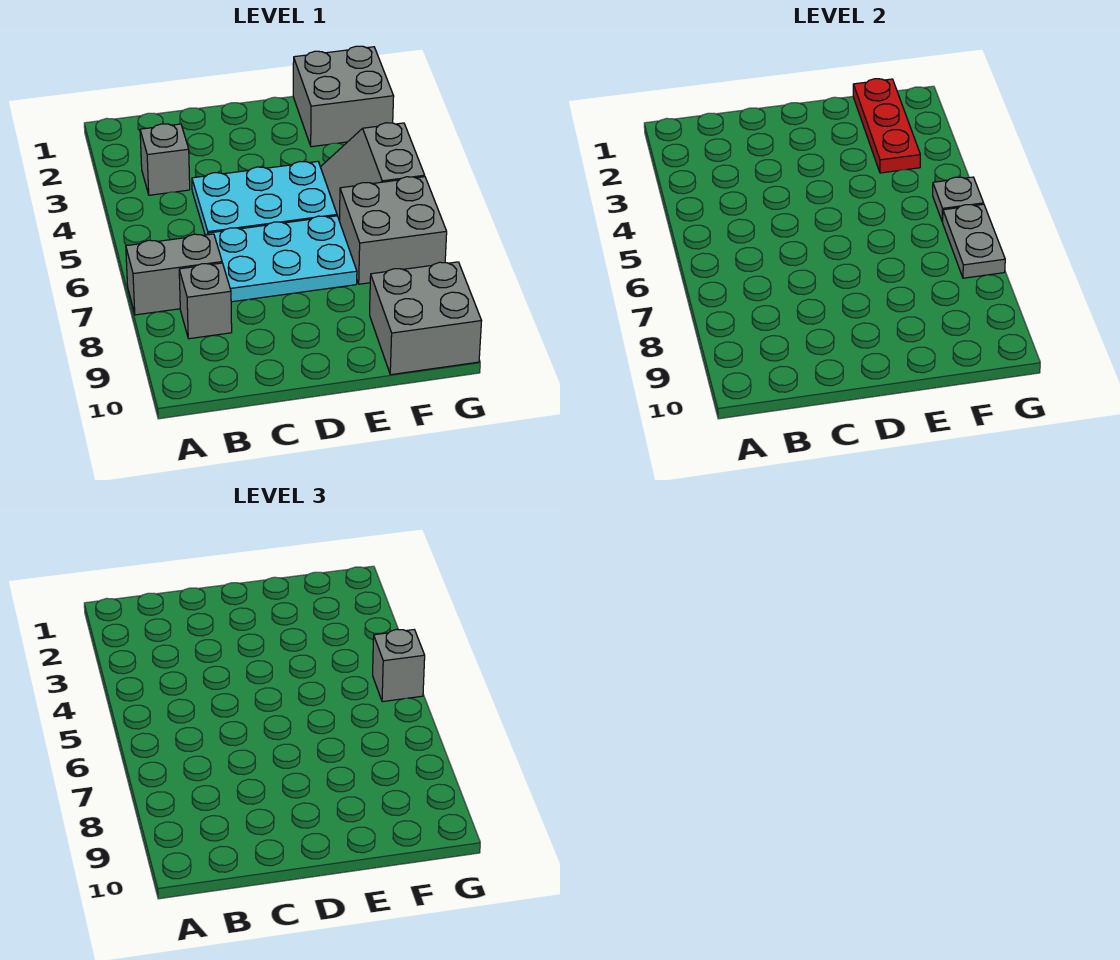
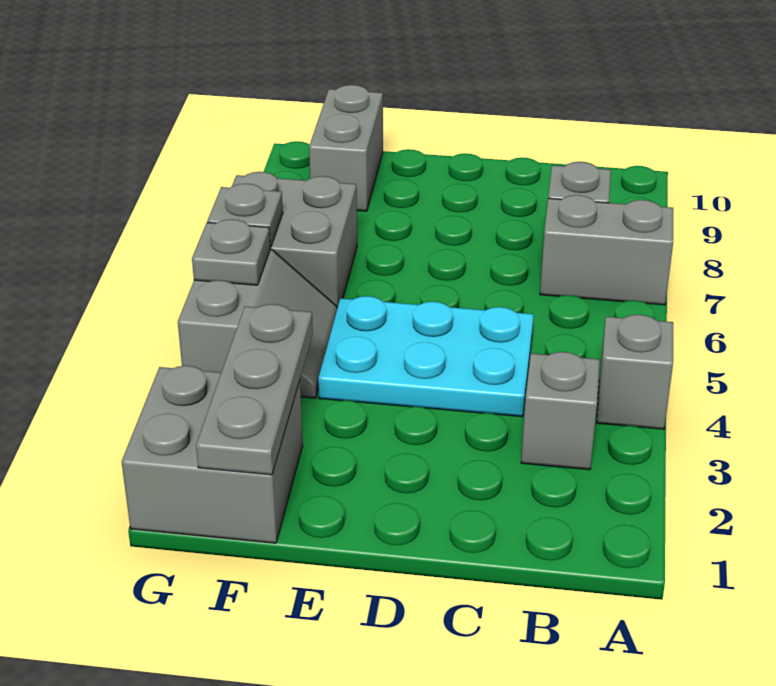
cyan plate C6:E7 level 1 -> none
red plate F1:F3 level 2 -> grey plate F1:F3 level 2
grey brick F9:G10 level 1 -> grey brick F9:F10 level 1
grey brick G5 level 3 -> grey brick A4 level 1
grey plate G6:G7 level 2 -> grey plate G6 level 2

